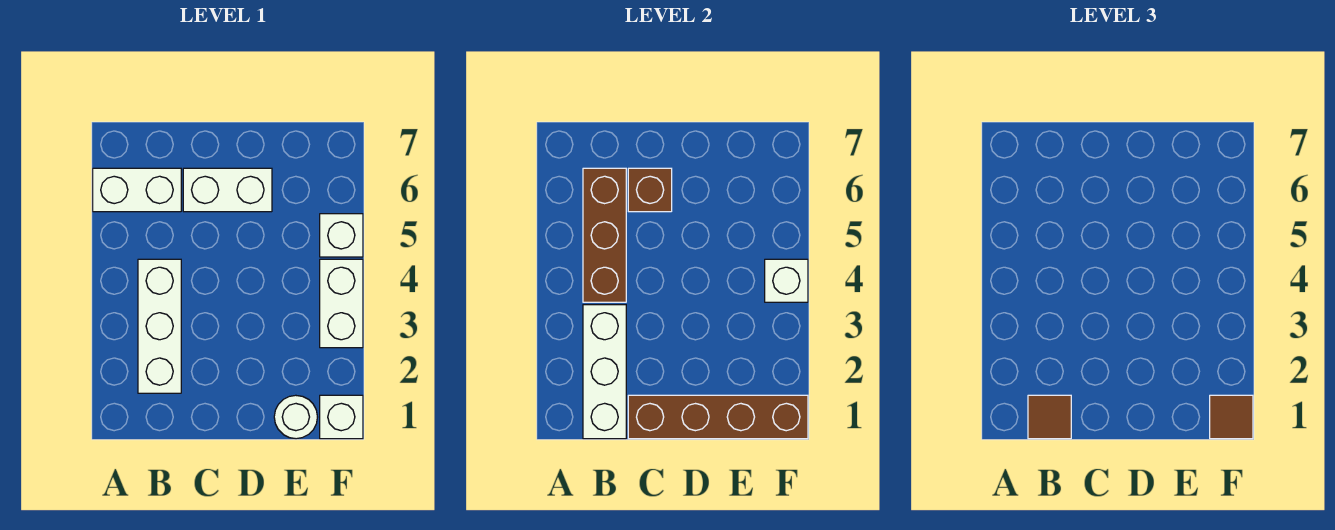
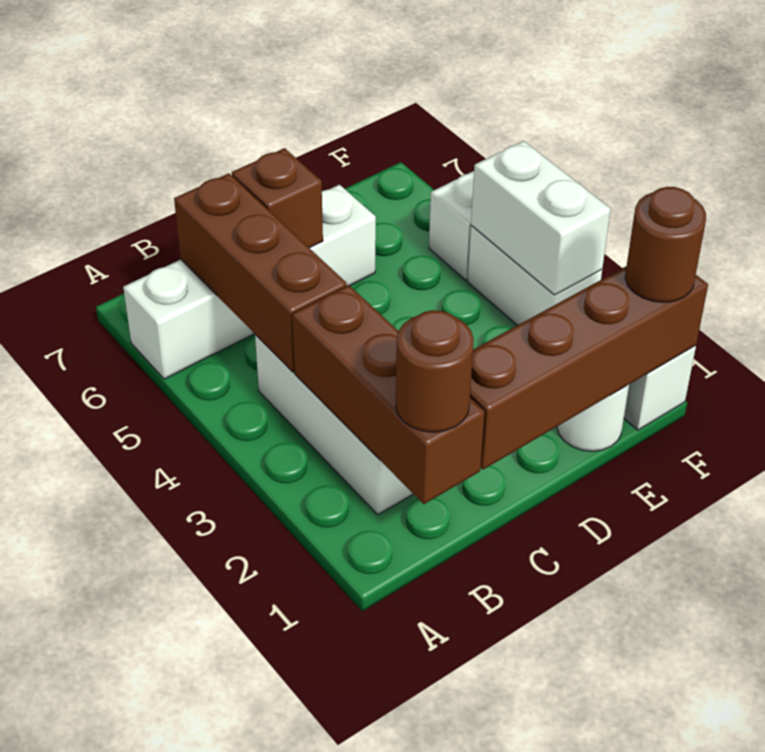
white brick B1:B3 level 2 -> brown brick B1:B3 level 2
brown tile B1 level 3 -> brown round brick B1 level 3
brown tile F1 level 3 -> brown round brick F1 level 3
white brick F4 level 2 -> white brick F3:F4 level 2

